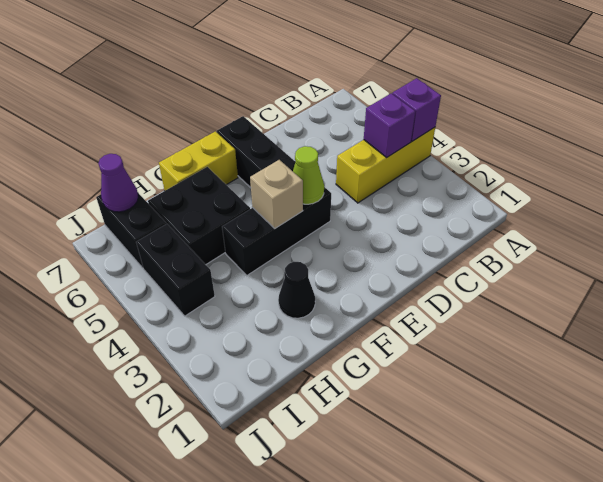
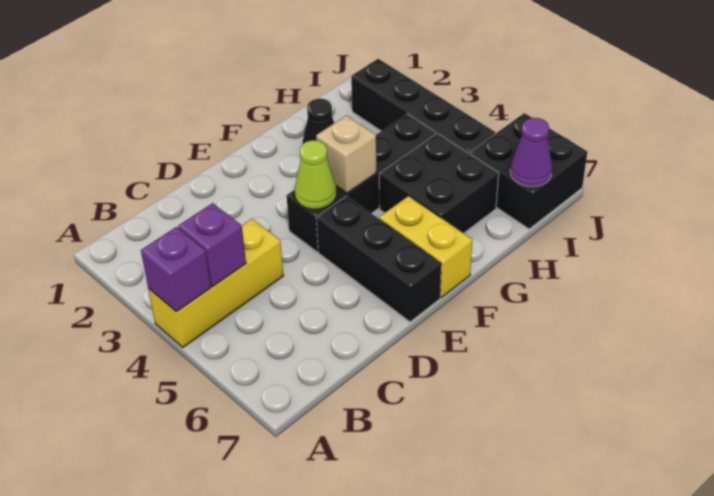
black brick E4:G4 level 1 -> black brick E4:H4 level 1
yellow brick F7:G7 level 1 -> yellow brick F6:F7 level 1
black brick I4:I5 level 1 -> black brick I2:I5 level 1
black brick I6:I7 level 1 -> black brick I6:J7 level 1

